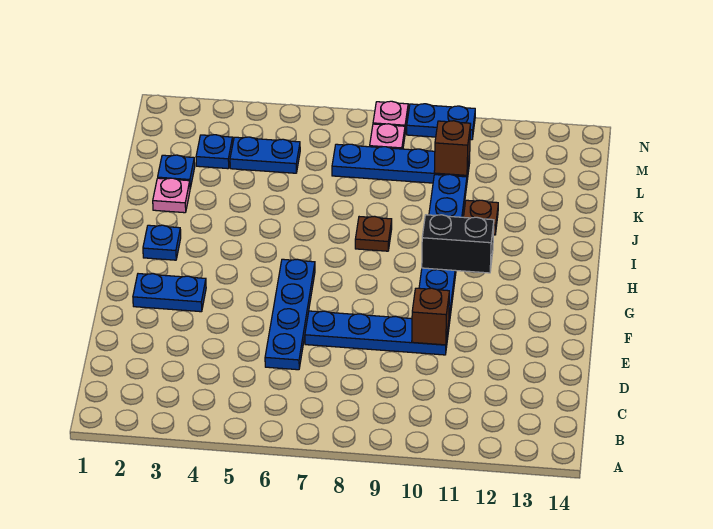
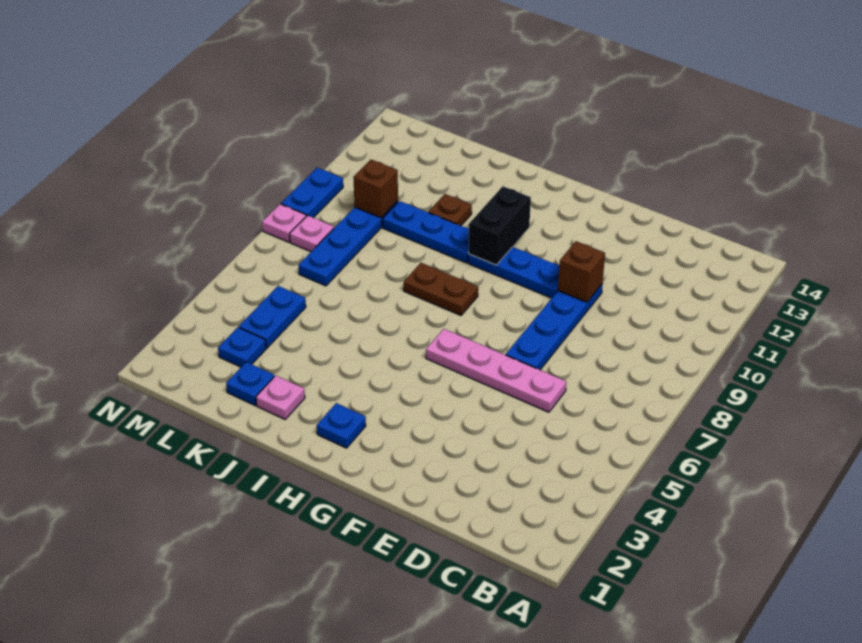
blue plate D6:G6 level 1 -> pink plate D6:G6 level 1
blue plate F2:F3 level 1 -> none
brown plate I8 level 1 -> brown plate H8:I8 level 1

